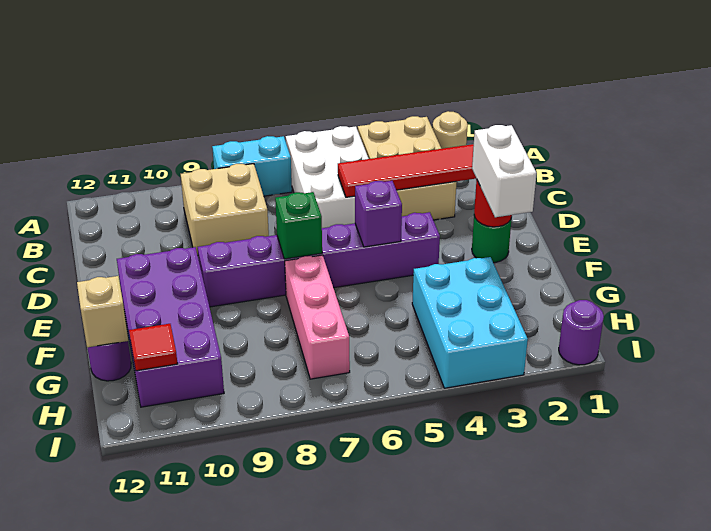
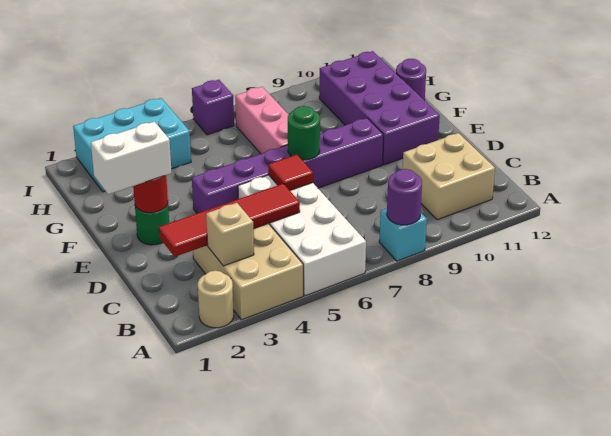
white brick A5:C6 level 1 -> white brick A5:D6 level 1
cyan brick A7:A8 level 1 -> cyan brick A8 level 1
tan brick B8:C9 level 1 -> tan brick B10:C11 level 1
white brick E2:F2 level 3 -> white brick E1:E2 level 3
purple brick E5 level 2 -> purple brick I6 level 1
green brick E7 level 2 -> green round brick E7 level 2
cyan brick G3:I4 level 1 -> cyan brick H2:I4 level 1
tan brick G12 level 2 -> tan brick B3 level 2
red tile H11 level 2 -> red tile D6 level 2
purple round brick I1 level 1 -> purple round brick A8 level 2

